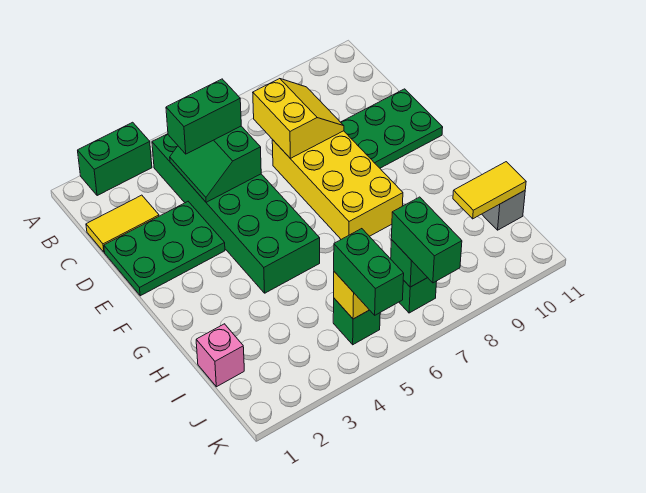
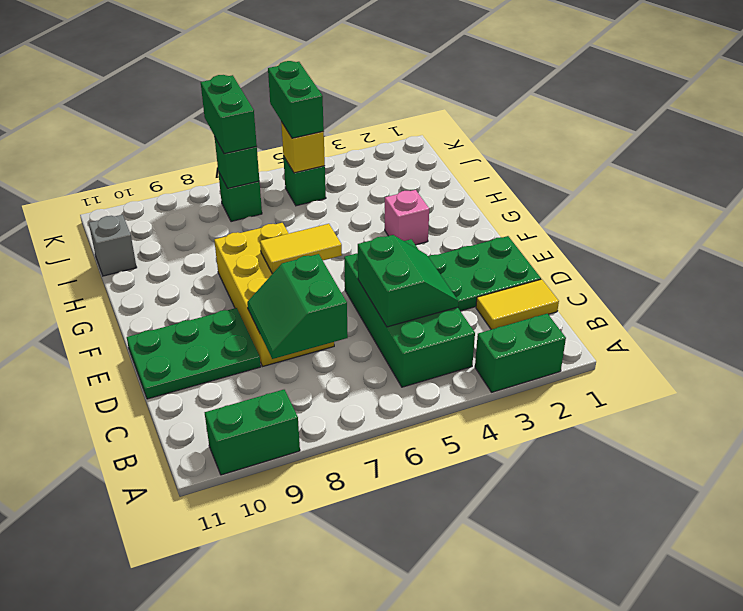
green brick B4:G5 level 1 -> green brick B4:E5 level 1
green brick C4:C5 level 3 -> green brick A9:A10 level 1
yellow slope C7:D8 level 2 top 7 -> green slope C7:D8 level 2 top 7
pink brick I1 level 1 -> pink brick G3 level 1
yellow tile I10:I11 level 2 -> yellow tile F6:F7 level 2

